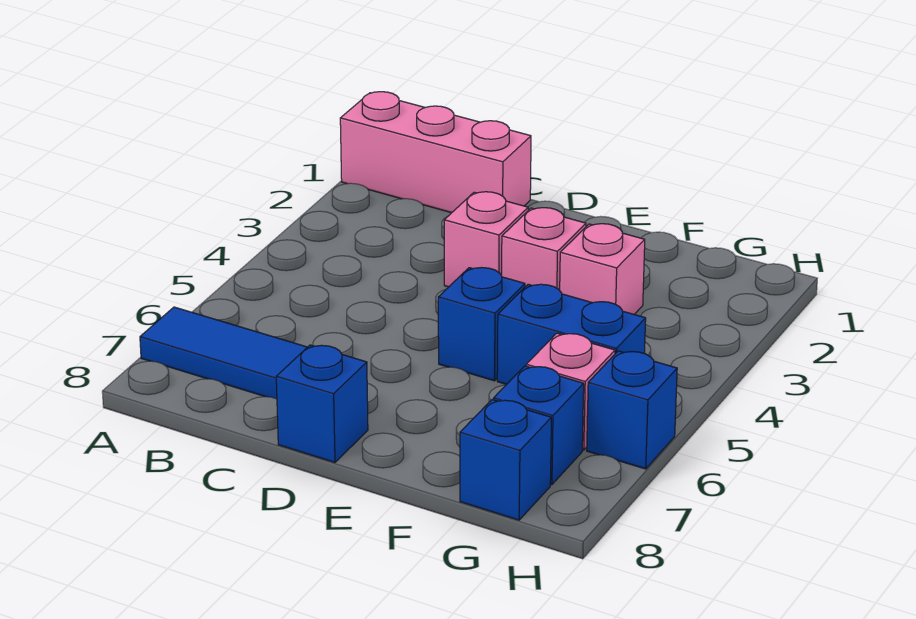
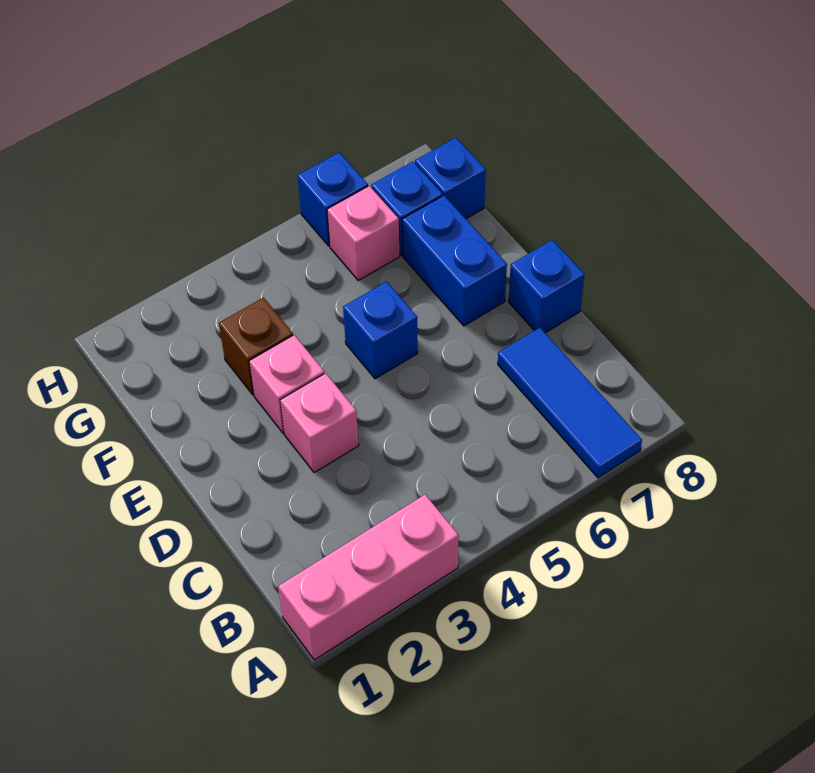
pink brick A1:C1 level 1 -> pink brick A1:A3 level 1
pink brick F3 level 1 -> brown brick F3 level 1
blue brick F5:G5 level 1 -> blue brick E7:F7 level 1

